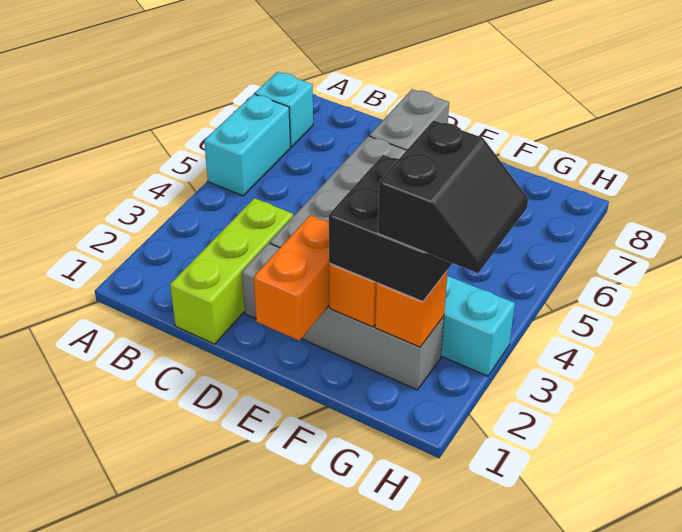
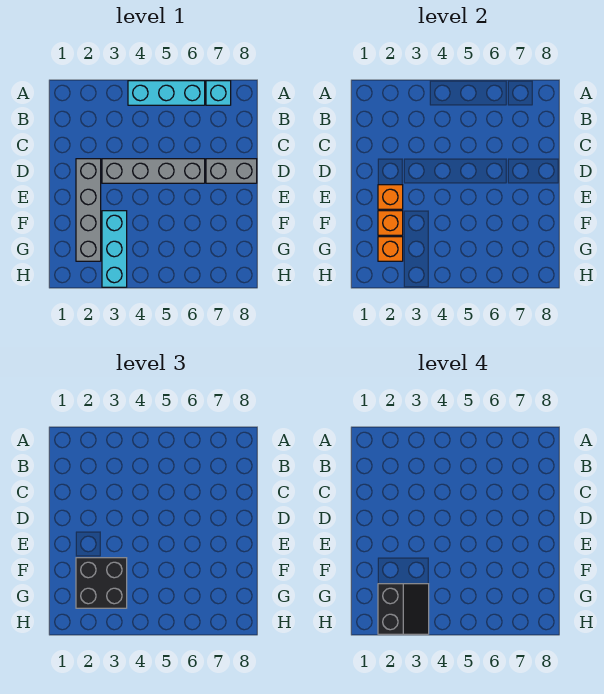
cyan brick A5:A6 level 1 -> cyan brick A4:A6 level 1
lime brick C1:C3 level 1 -> none
orange brick E1:E2 level 2 -> orange brick E2 level 2
black slope G2:H3 level 4 top G -> black slope G2:H3 level 4 top 2

